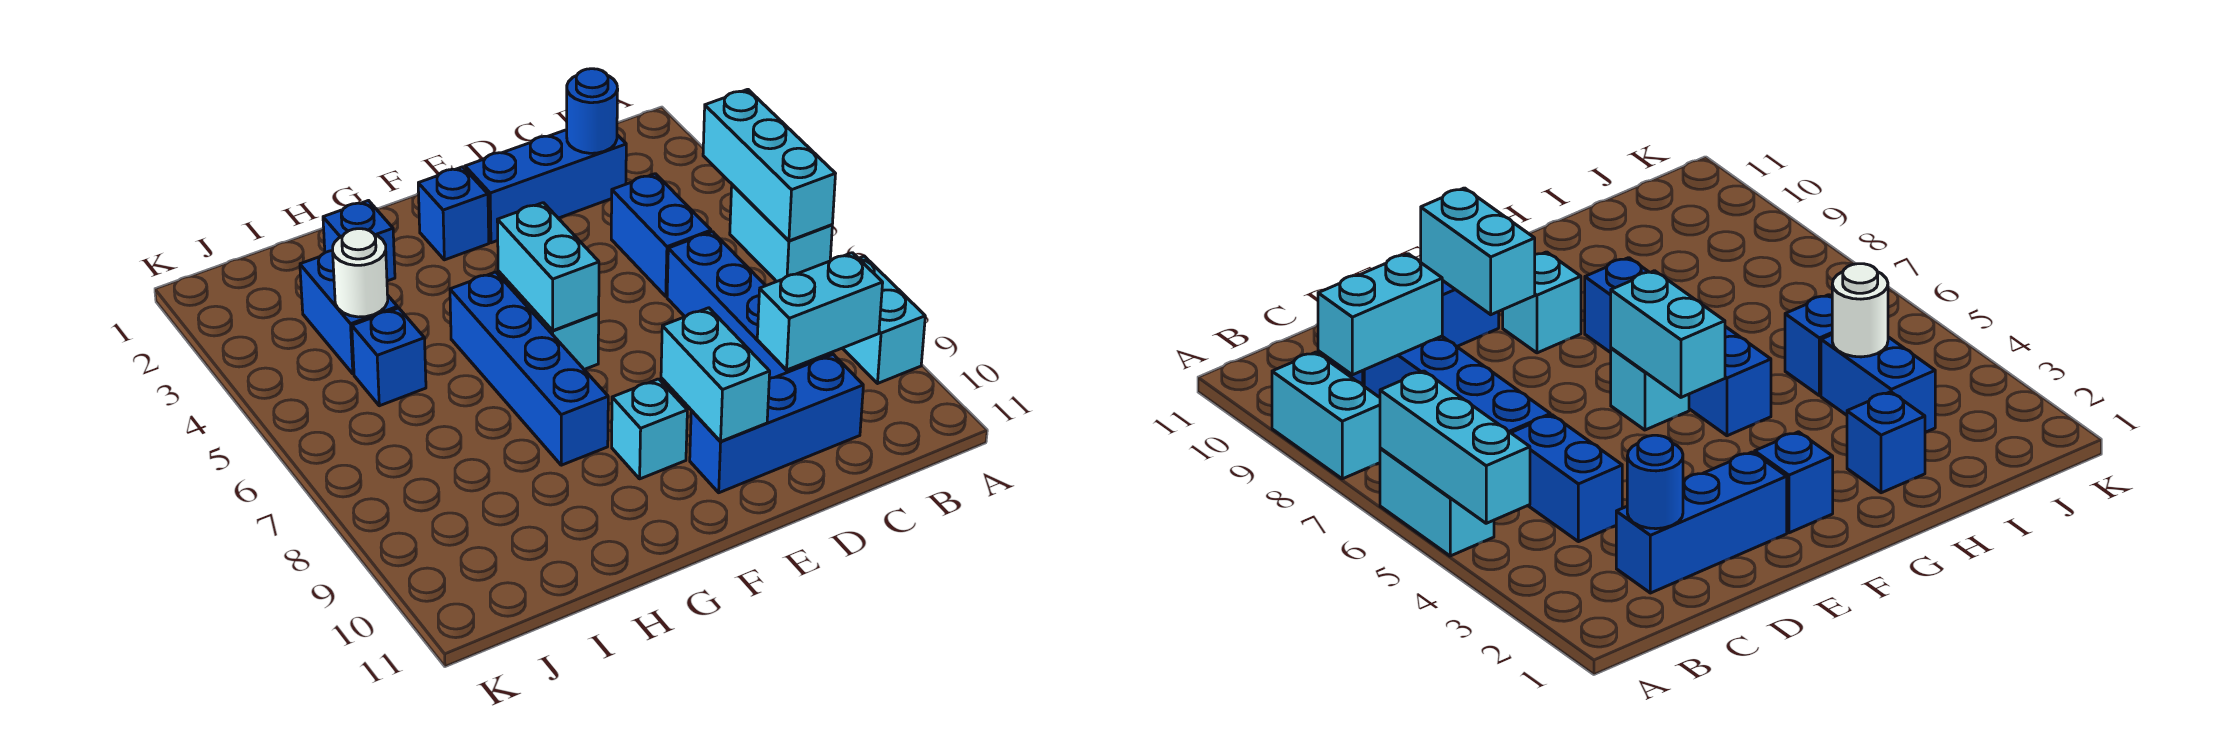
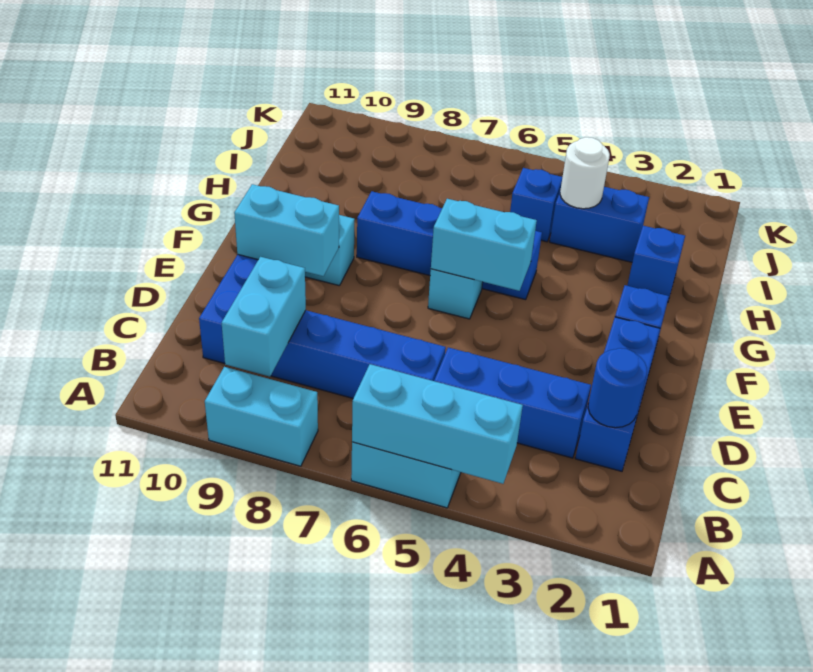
blue brick C4:C5 level 1 -> blue brick C3:C5 level 1

